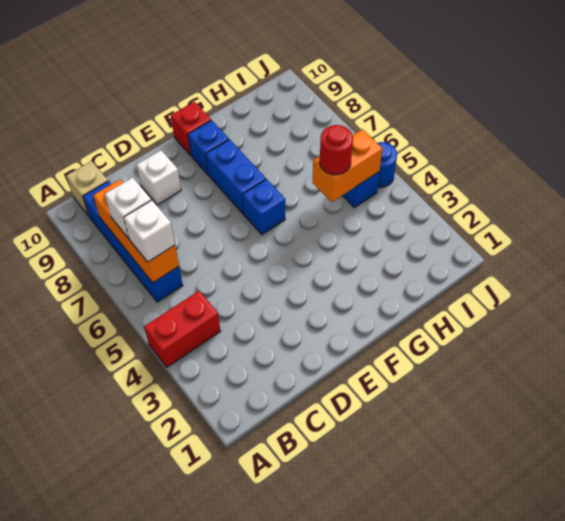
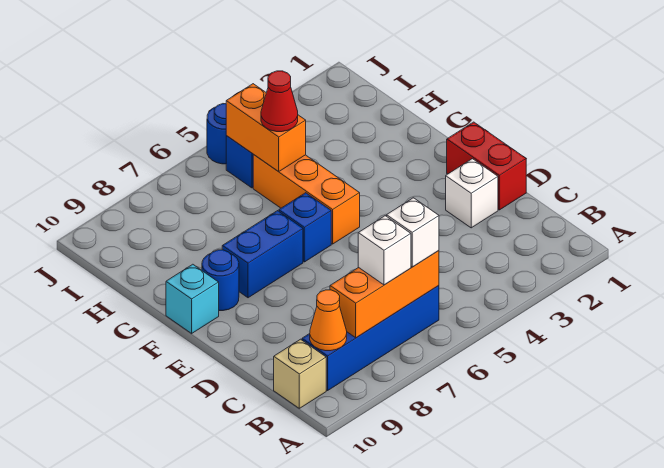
red brick A4:B4 level 1 -> red brick D1:E1 level 1
none -> orange cone B9 level 2
white brick D9 level 1 -> white brick D2 level 1
none -> orange brick F5:H5 level 1
blue brick F9 level 1 -> blue round brick F9 level 1
red brick F10 level 1 -> cyan brick F10 level 1
red round brick H5 level 3 -> red cone H5 level 3

